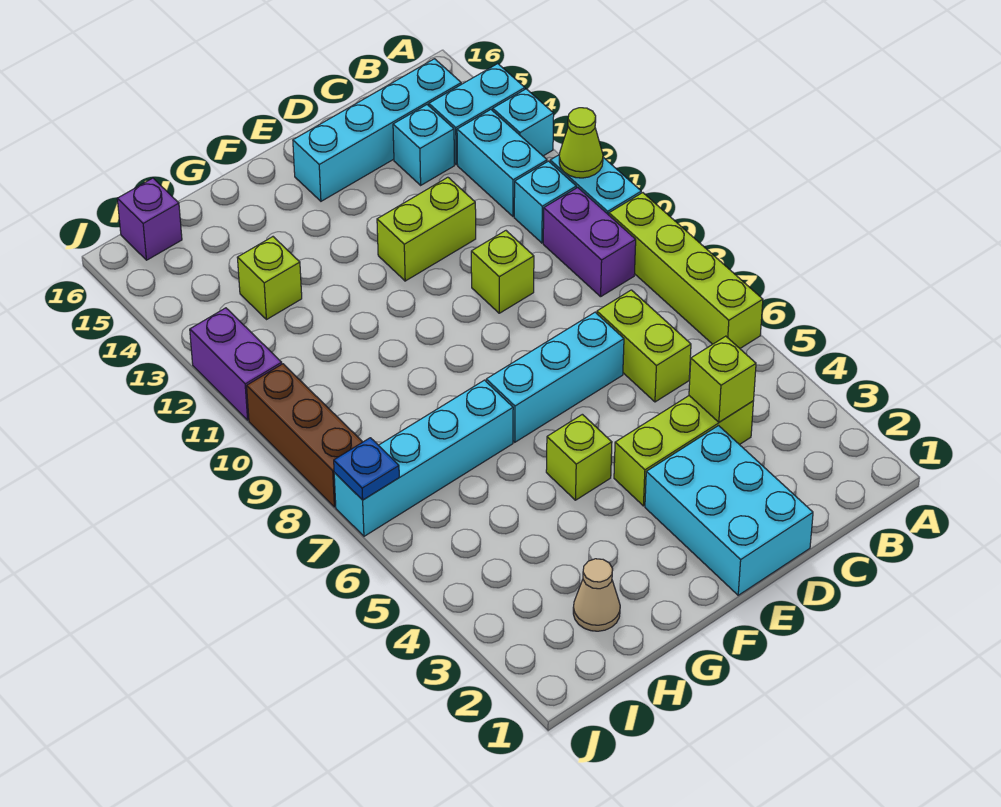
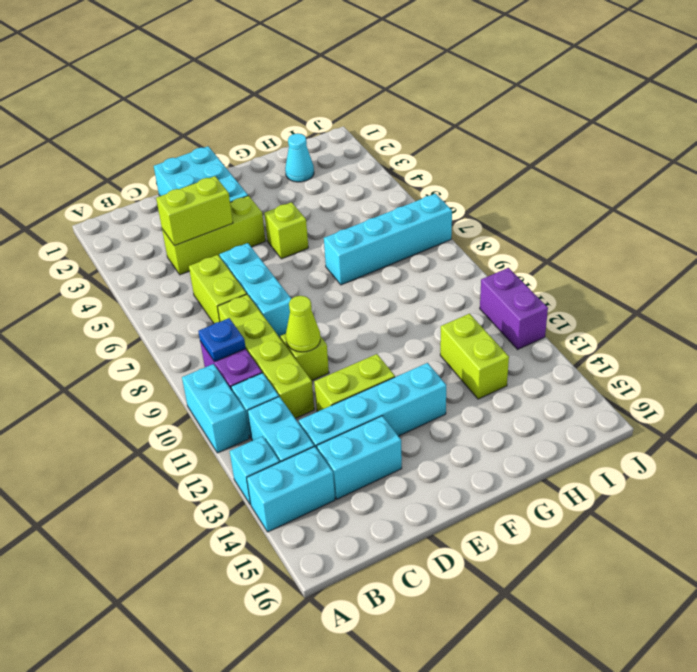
lime brick A6:A9 level 1 -> lime brick C8:C11 level 1
lime cone A11 level 2 -> lime cone D10 level 2
cyan brick B15:E15 level 1 -> cyan brick C13:F13 level 1
lime brick C4 level 2 -> lime brick C4:D4 level 2
cyan brick C14 level 1 -> cyan brick C14:D14 level 1
cyan brick D7:F7 level 1 -> cyan brick D6:D8 level 1
tan cone H2 level 1 -> cyan cone H2 level 1
lime brick H13 level 1 -> lime brick H12:H13 level 1
purple brick I16 level 1 -> none
blue plate J7 level 2 -> blue plate B9 level 2
brown brick J8:J10 level 1 -> none

